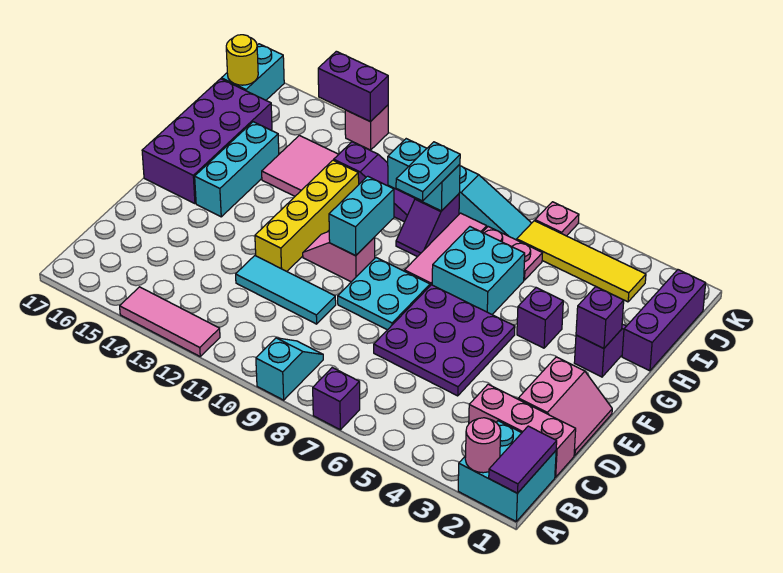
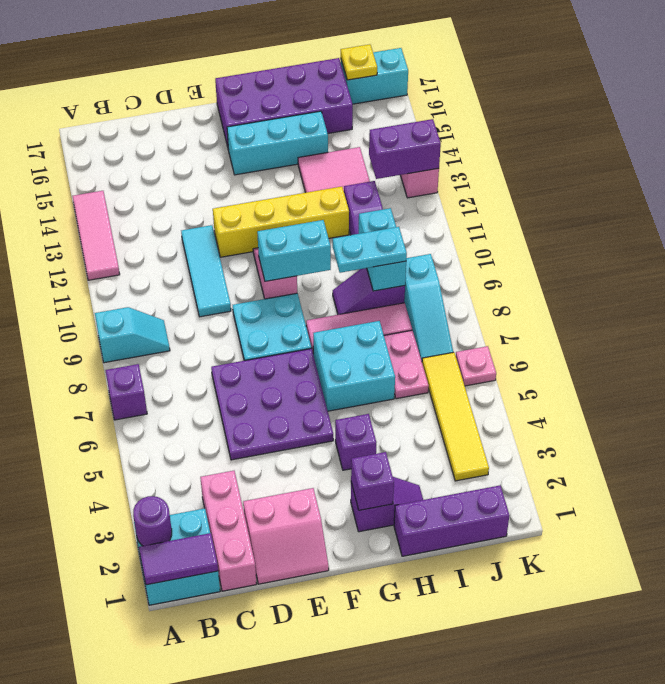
pink round brick A2 level 2 -> purple round brick A2 level 2
yellow round brick J17 level 2 -> yellow plate J17 level 2
purple brick K13:K14 level 2 -> purple brick J13:K13 level 2

